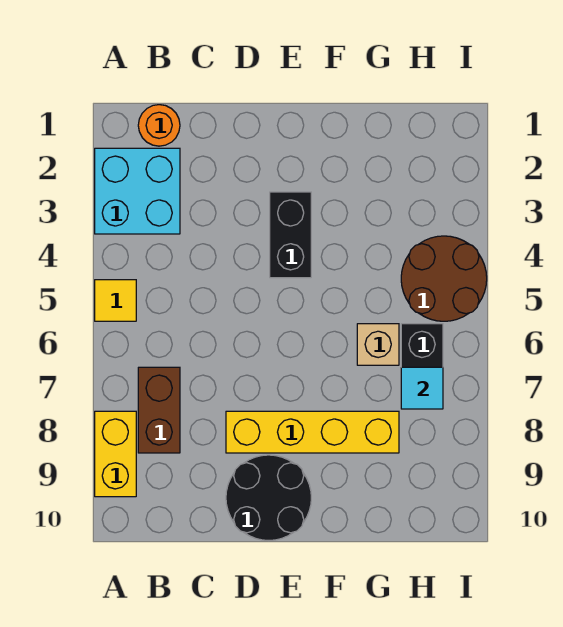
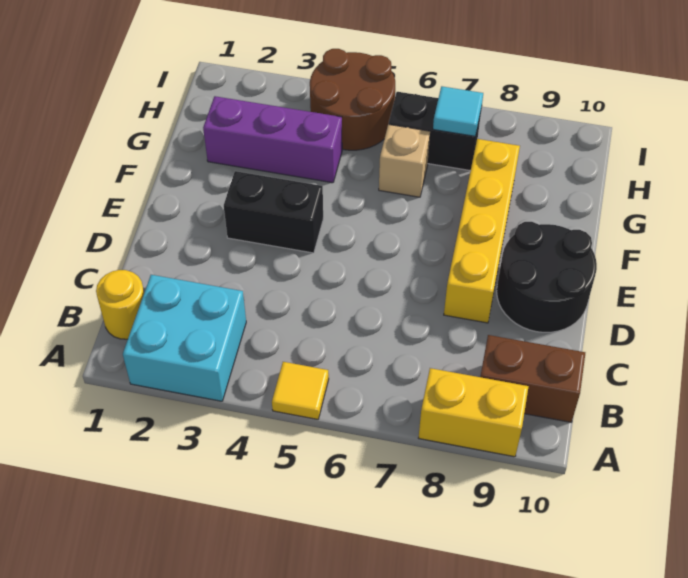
orange round brick B1 level 1 -> yellow round brick B1 level 1
brown brick B7:B8 level 1 -> brown brick B9:B10 level 1
none -> purple brick G2:G4 level 1

